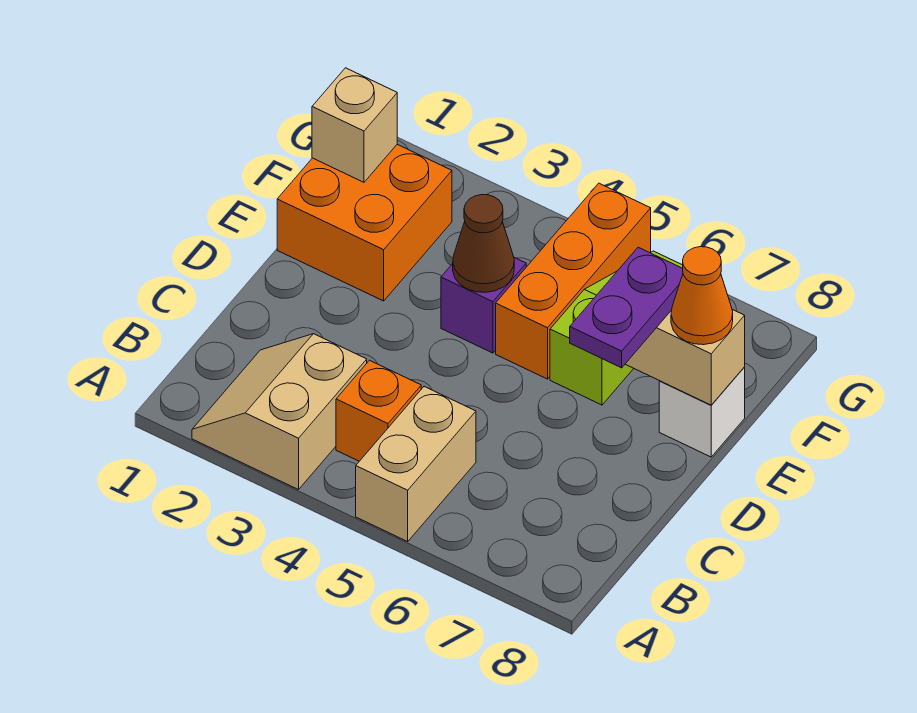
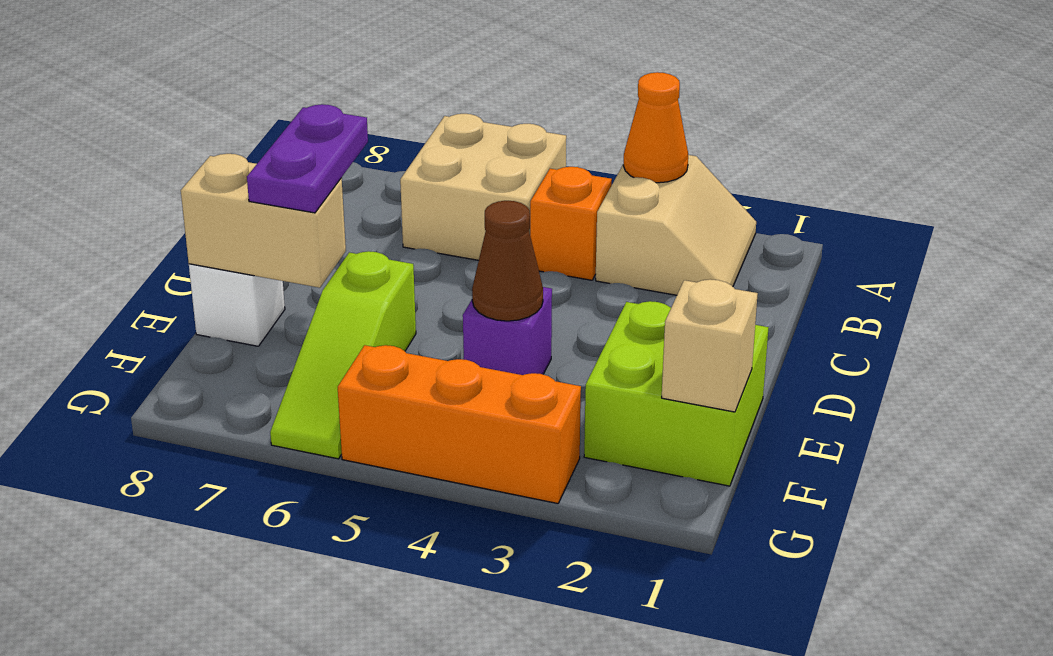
tan brick A5:B5 level 1 -> tan brick A5:B6 level 1
orange brick E1:F2 level 1 -> lime brick E1:F2 level 1
orange brick E5:G5 level 1 -> orange brick G3:G5 level 1
orange cone E8 level 3 -> orange cone A3 level 2

